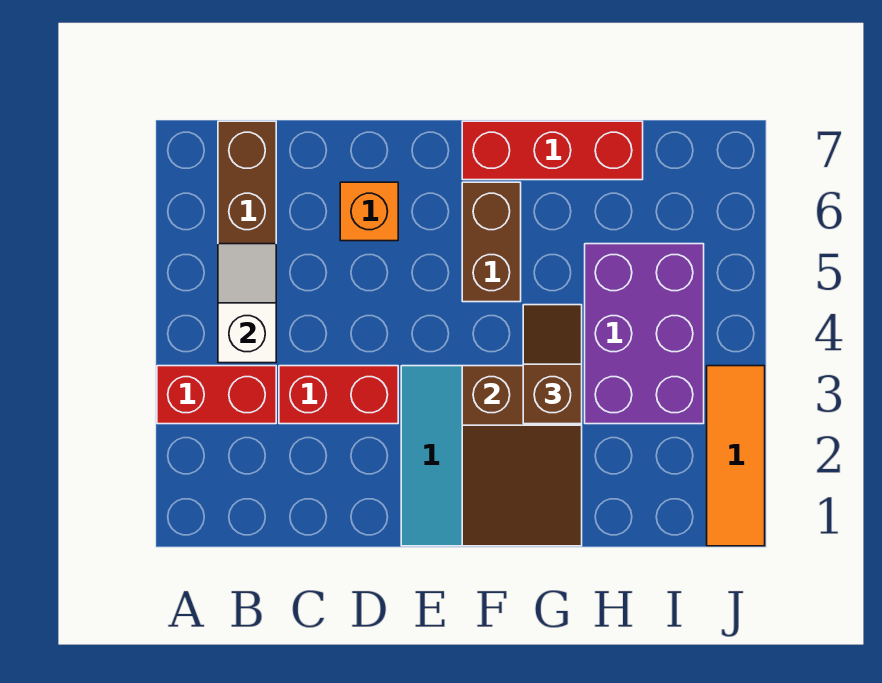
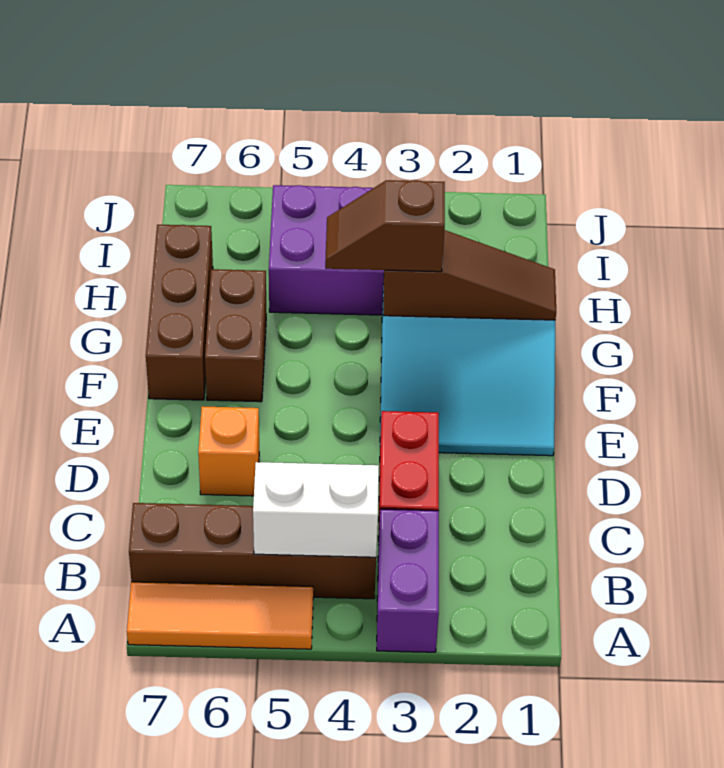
red brick A3:B3 level 1 -> purple brick A3:B3 level 1
white slope B4:B5 level 2 top 4 -> white brick B4:B5 level 2
brown slope F1:G3 level 2 top 3 -> brown slope G1:G3 level 2 top 3
brown brick F5:F6 level 1 -> brown brick F6:G6 level 1
red brick F7:H7 level 1 -> brown brick F7:H7 level 1
orange tile J1:J3 level 1 -> orange tile A5:A7 level 1

